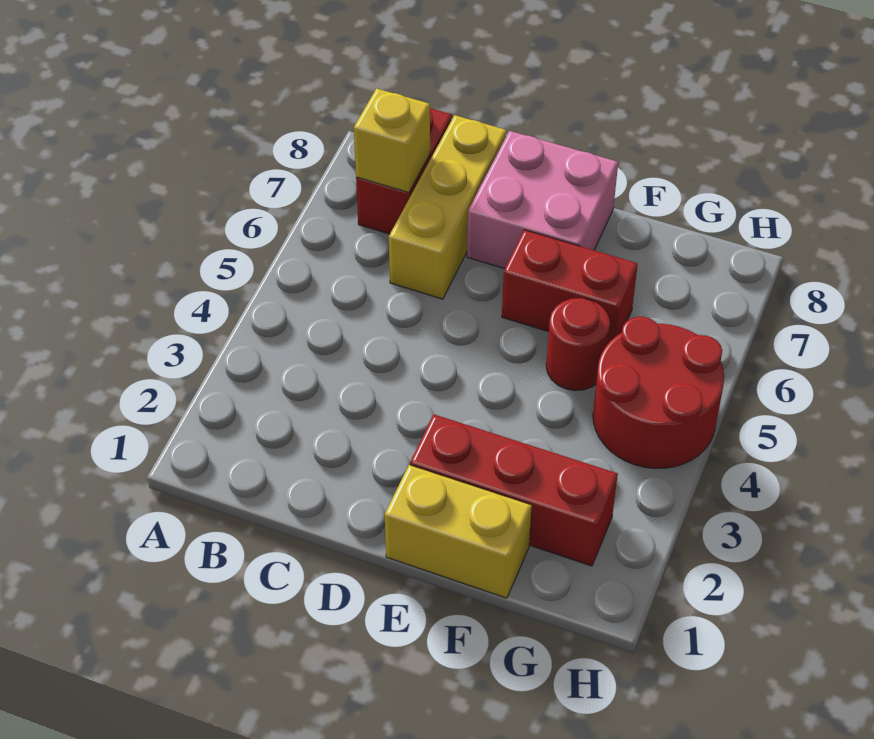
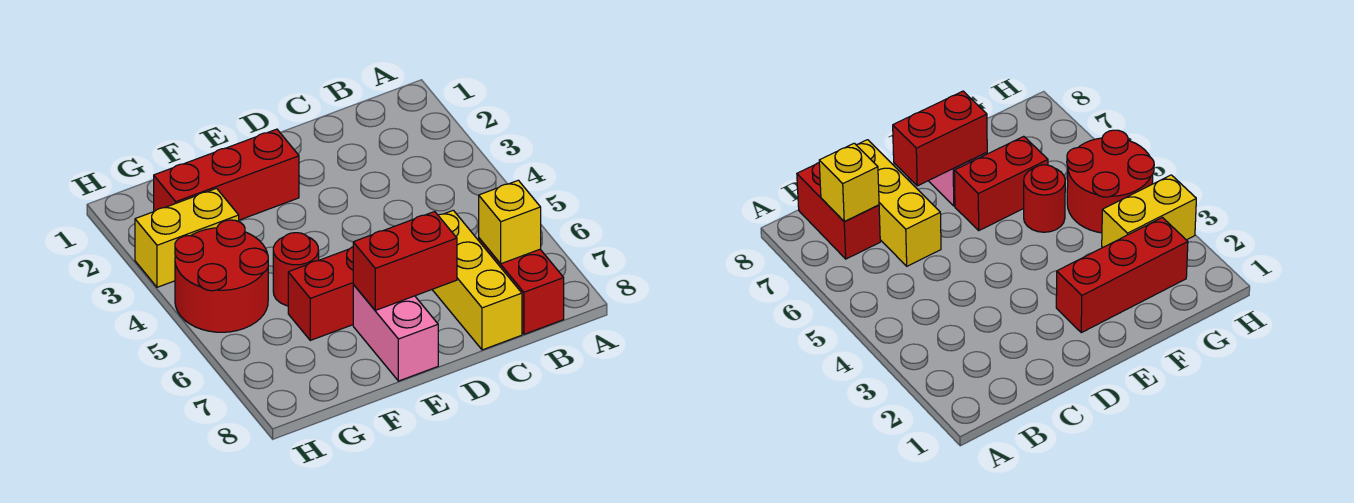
pink brick D7:E8 level 1 -> pink brick E7:E8 level 1
none -> red brick D7:E7 level 2
yellow brick E1:F1 level 1 -> yellow brick G3:H3 level 1

